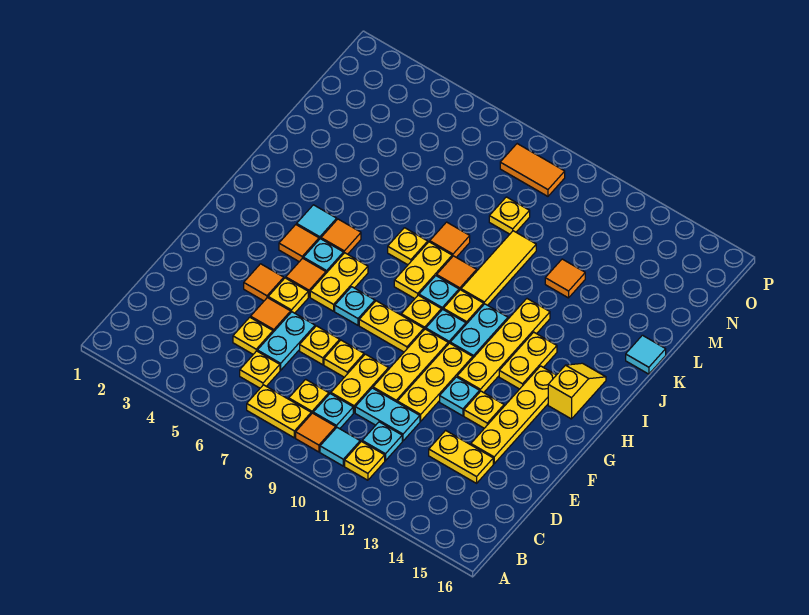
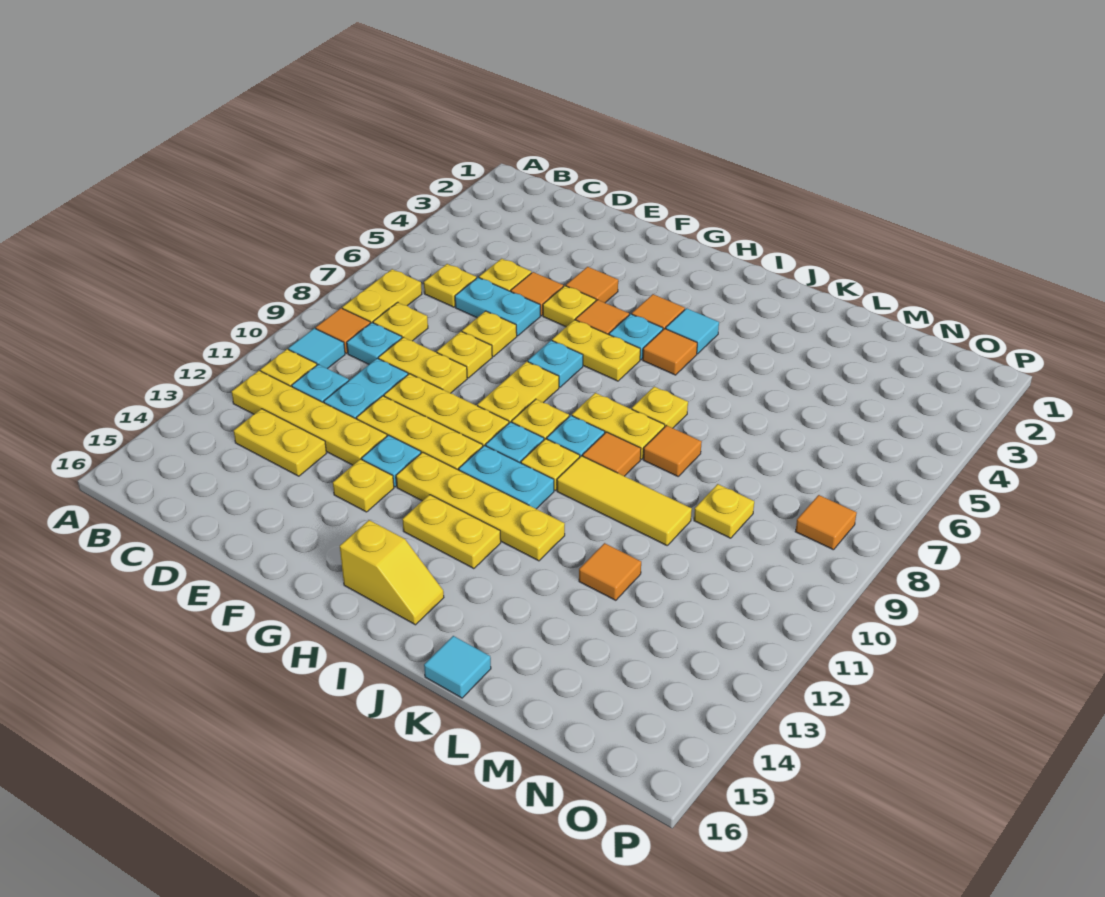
yellow plate D13:D14 level 1 -> yellow plate C13:D13 level 1
yellow plate E14:H14 level 1 -> yellow plate B12:E12 level 1
orange tile O8:O9 level 1 -> orange tile O8 level 1

